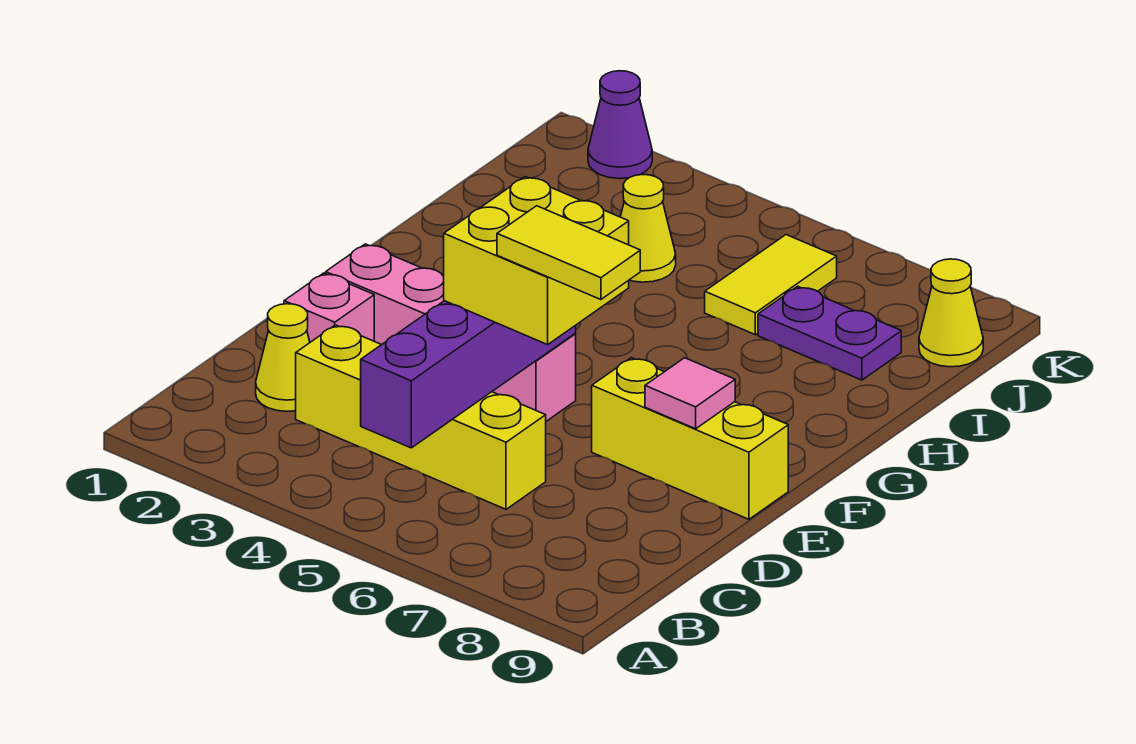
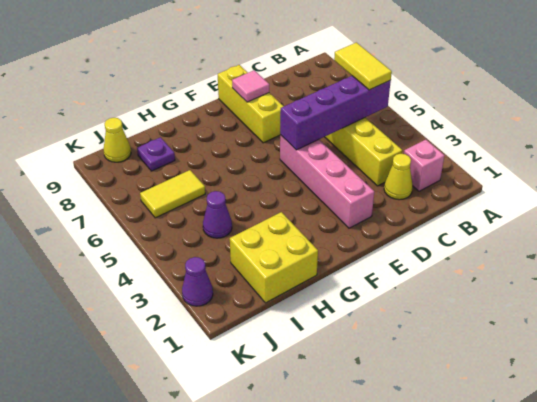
pink brick D2 level 1 -> pink brick B2 level 1
yellow brick D5:E6 level 3 -> yellow brick H1:I2 level 1
yellow tile D6:D7 level 4 -> yellow tile B5:B6 level 3
yellow cone I4 level 1 -> purple cone I4 level 1
purple plate I7:I8 level 1 -> purple plate I8 level 1

